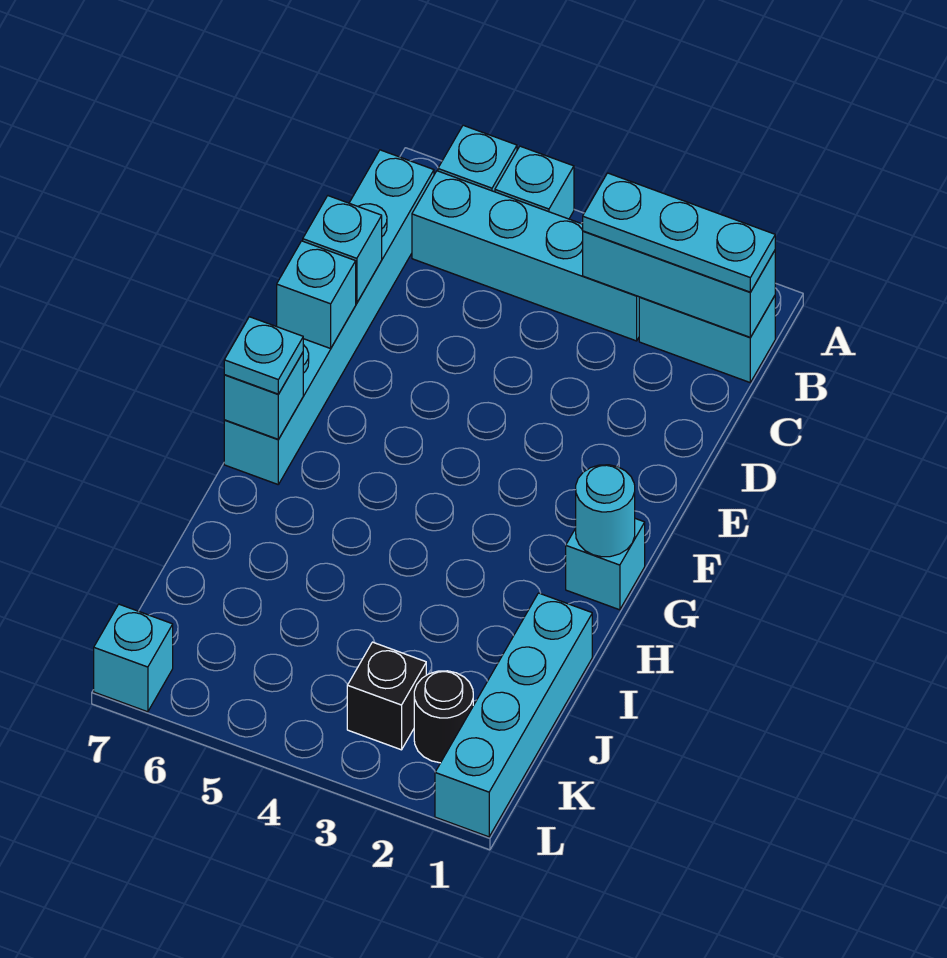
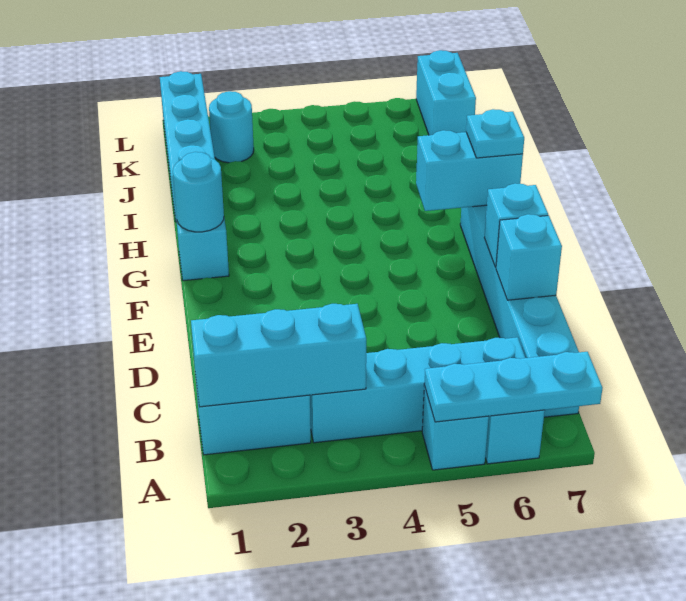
cyan plate B1:B3 level 3 -> cyan plate A5:A7 level 2
cyan brick G7 level 2 -> cyan brick G6:G7 level 2
black round brick K2 level 1 -> cyan round brick K2 level 1
black brick K3 level 1 -> none
cyan brick L7 level 1 -> cyan brick K7:L7 level 1

